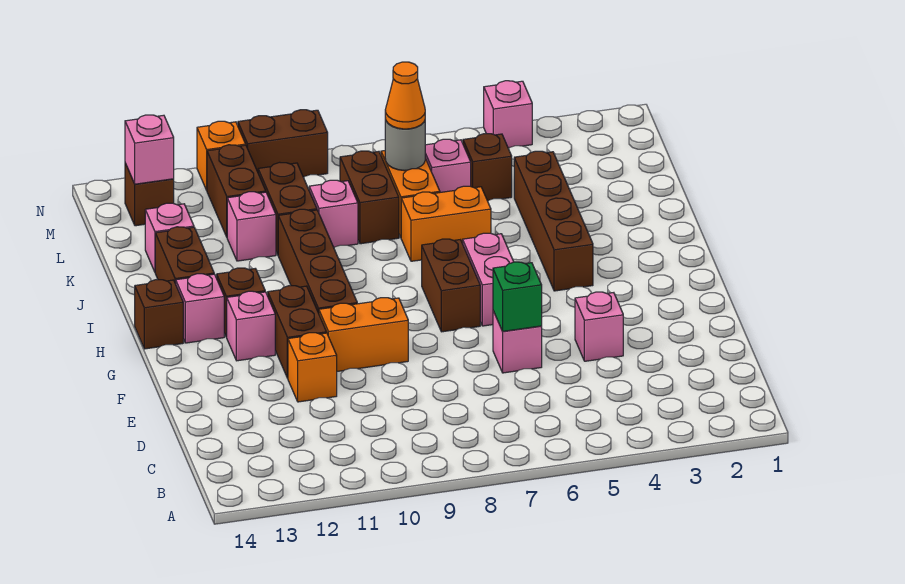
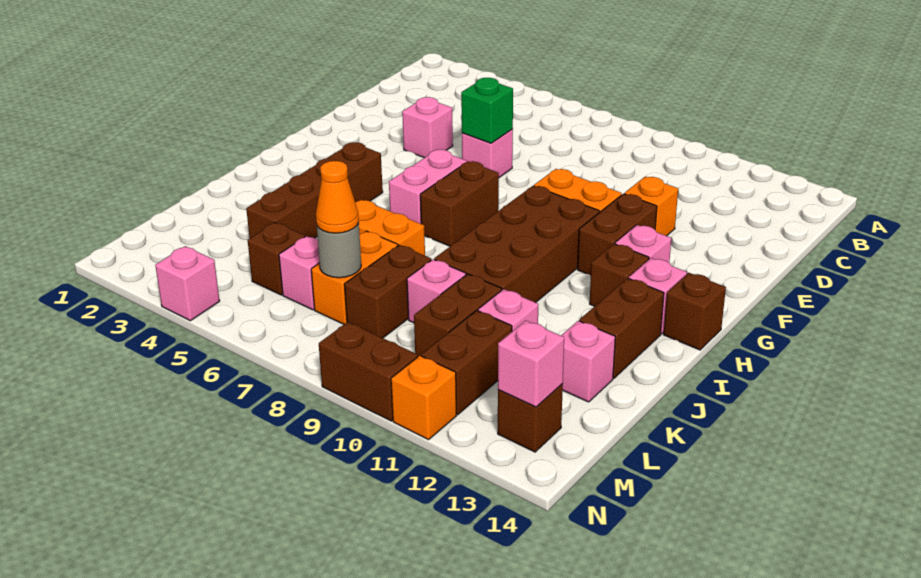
brown brick G10:J10 level 1 -> brown brick G9:J10 level 1

